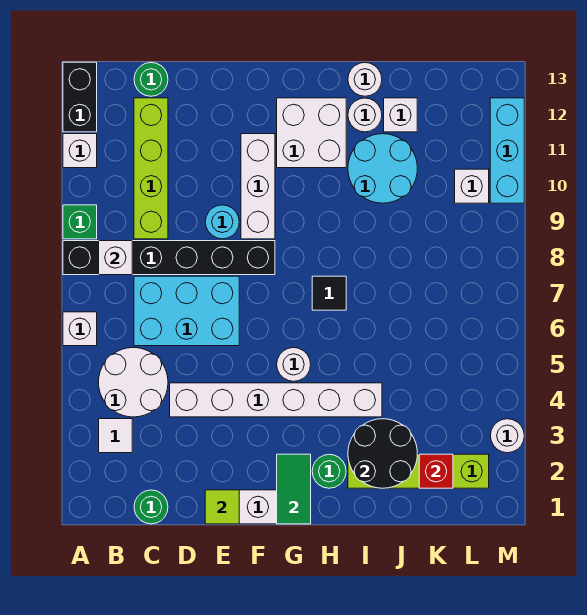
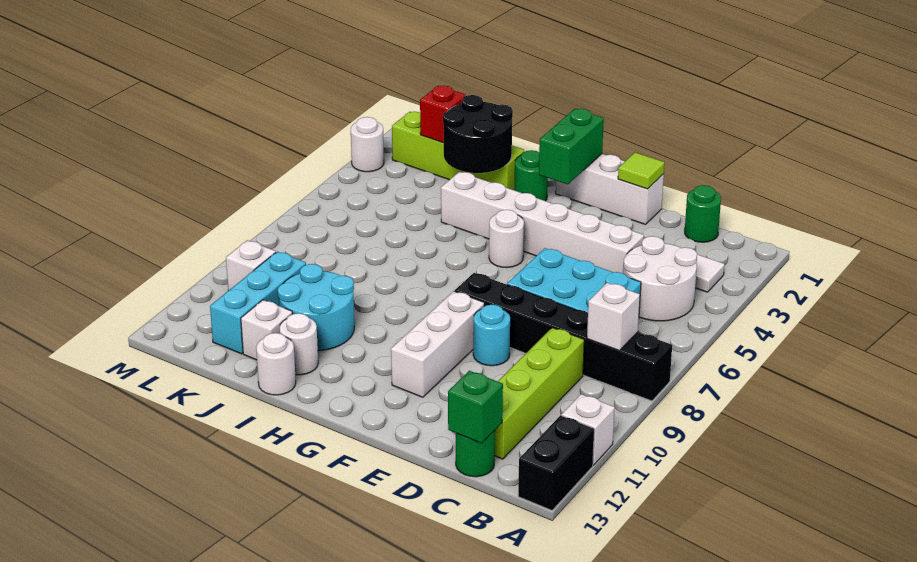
white brick A6 level 1 -> none
green brick A9 level 1 -> green brick C13 level 2
green tile G1:G2 level 2 -> green brick G1:G2 level 2
white brick G11:H12 level 1 -> none
black tile H7 level 1 -> none
cyan brick M10:M12 level 1 -> cyan brick K10:K12 level 1

